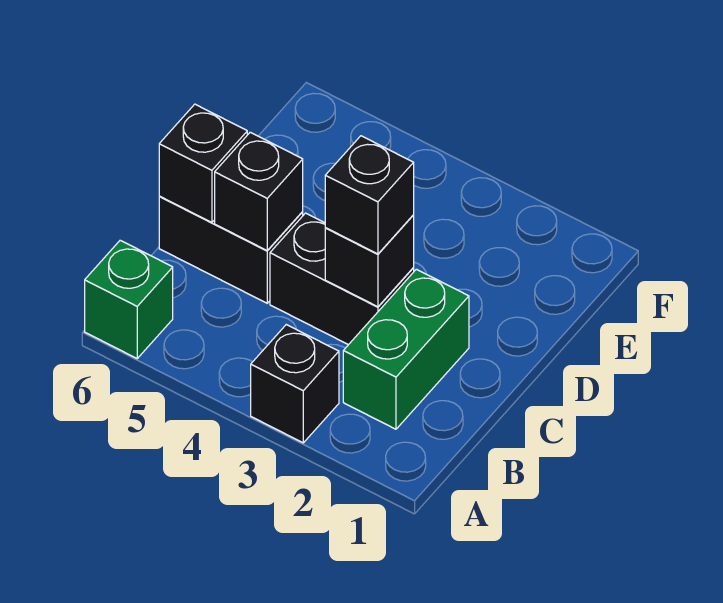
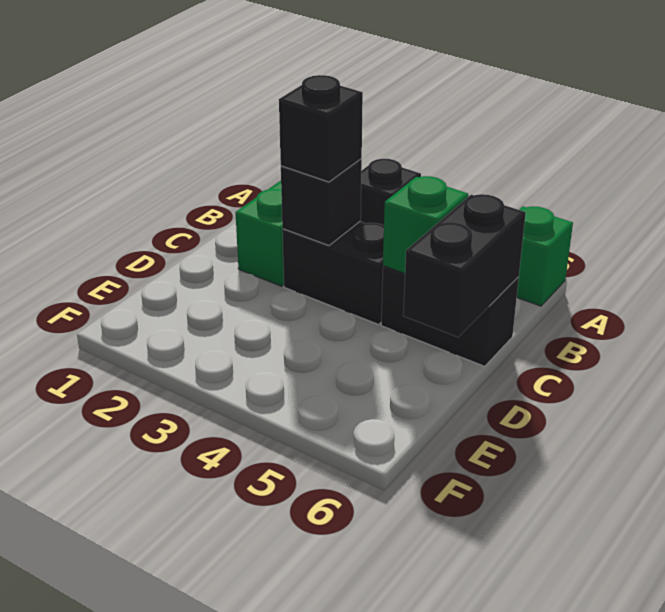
black brick C5 level 2 -> green brick C5 level 2
black brick C6 level 2 -> black brick C6:D6 level 2

